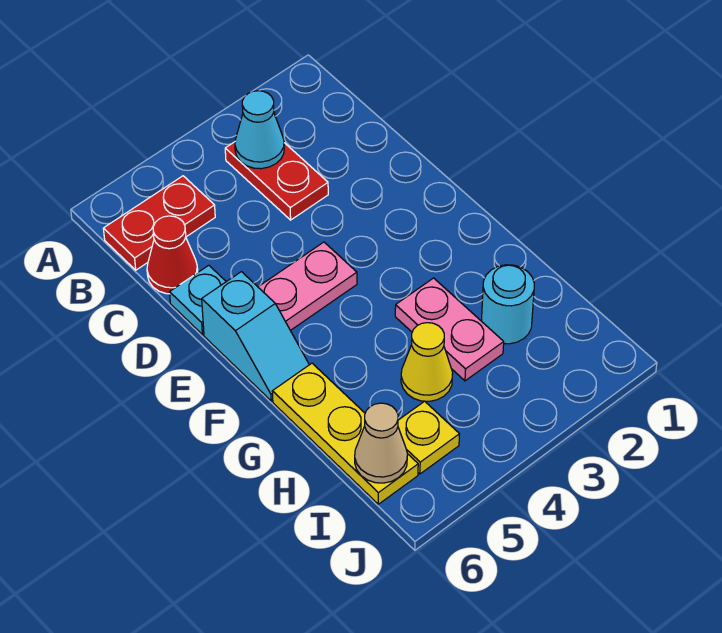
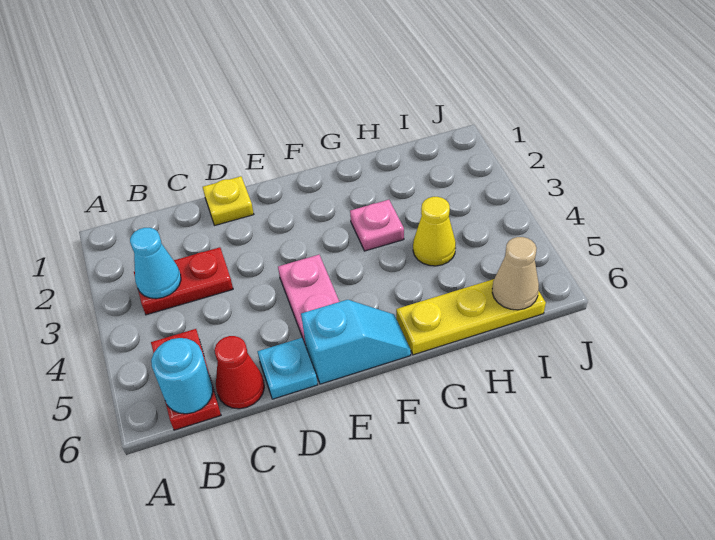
pink plate G3:H3 level 1 -> pink plate G3 level 1
cyan round brick H2 level 1 -> cyan round brick B6 level 2
yellow plate I5 level 1 -> yellow plate D1 level 1

